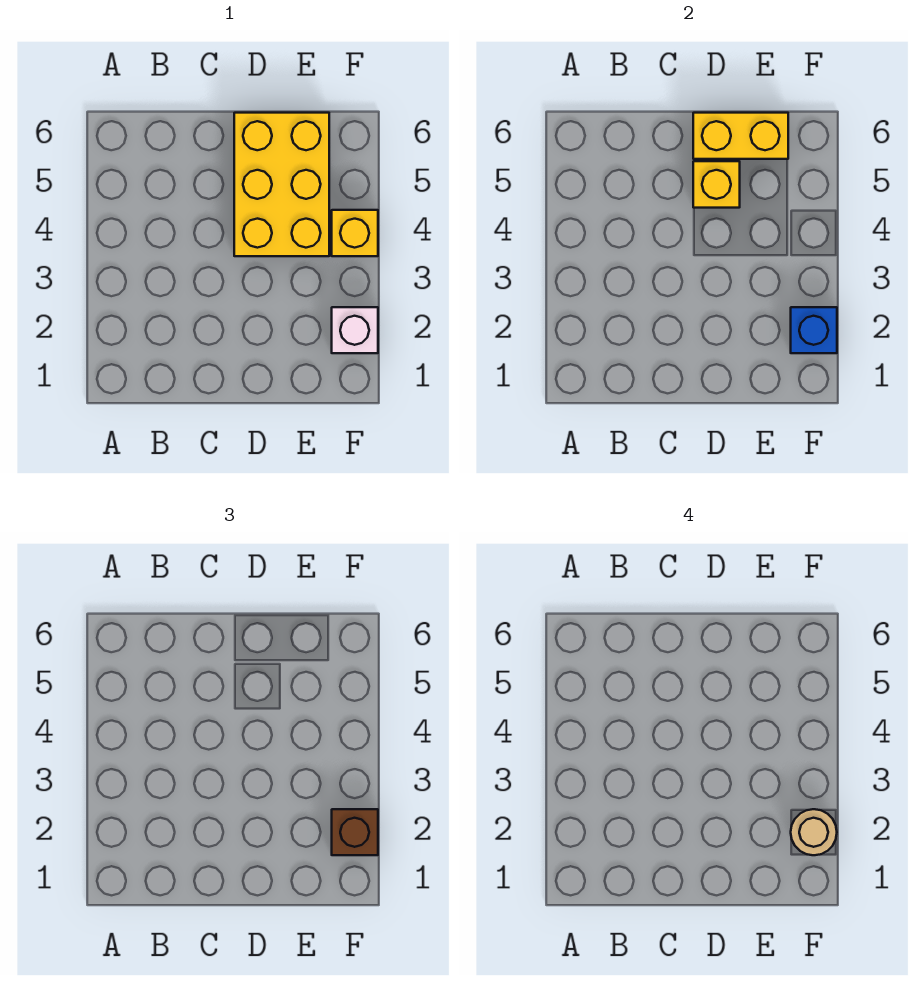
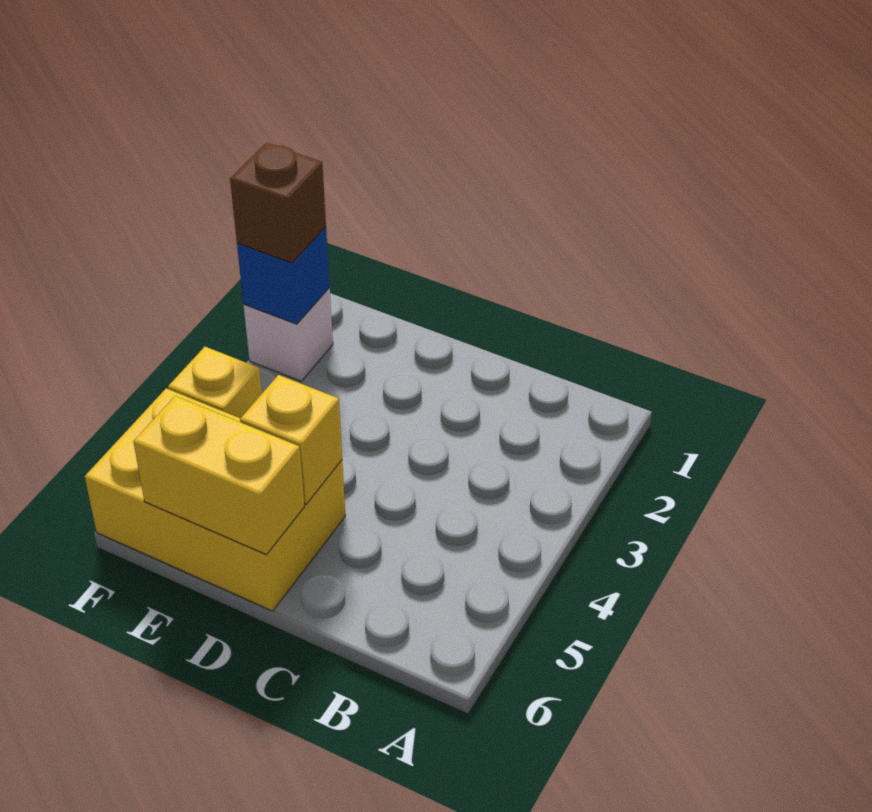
yellow brick D4:E6 level 1 -> yellow brick D5:F6 level 1
tan round brick F2 level 4 -> none

